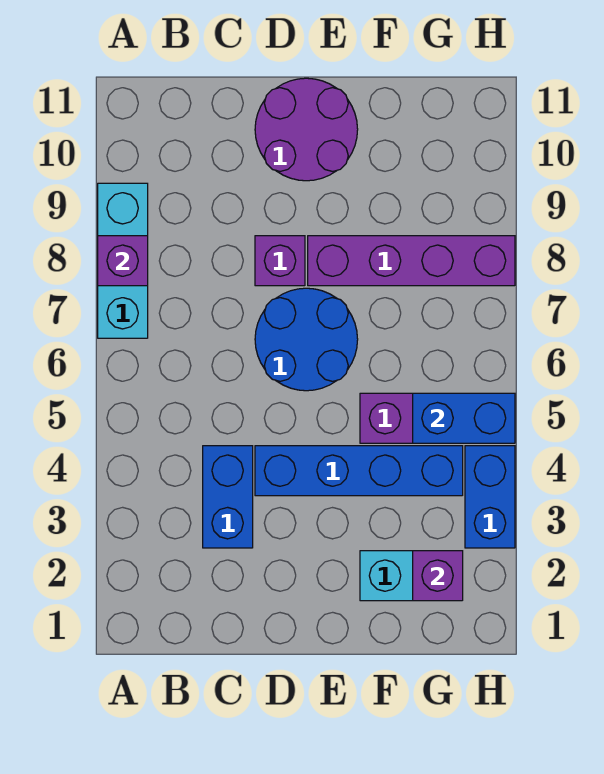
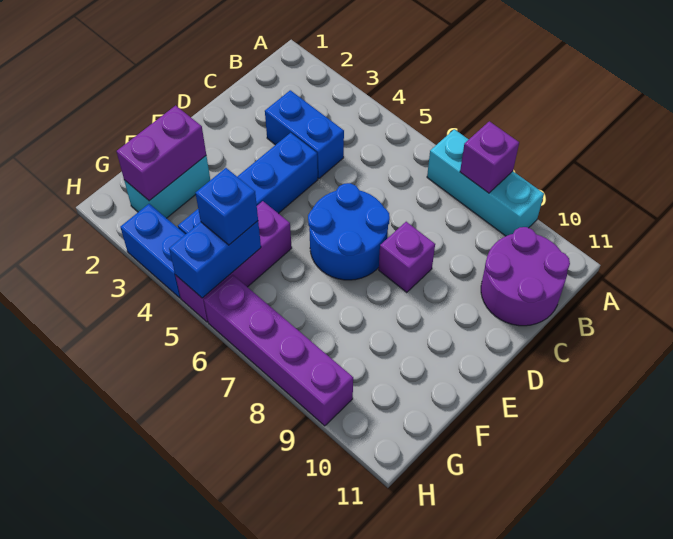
purple round brick D10:E11 level 1 -> purple round brick B10:C11 level 1
purple brick E8:H8 level 1 -> purple brick H6:H9 level 1
purple brick G2 level 2 -> purple brick F2:G2 level 2
none -> blue brick G5 level 3

